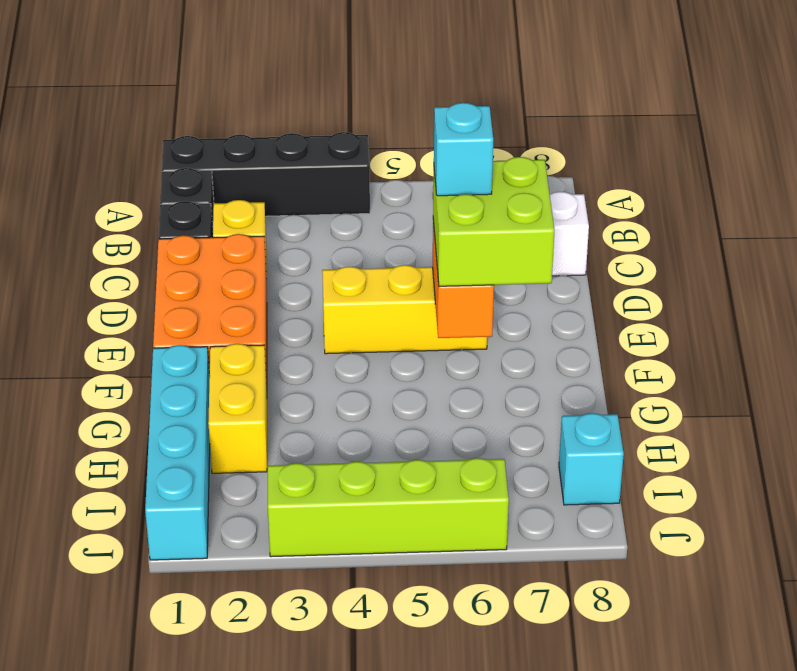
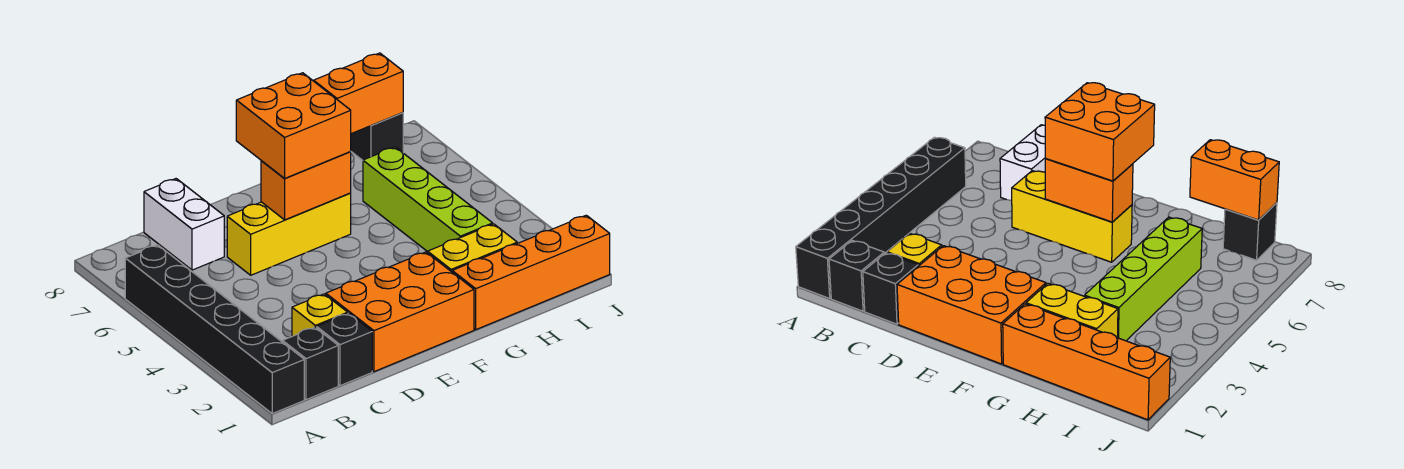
black brick A1:A4 level 1 -> black brick A1:A6 level 1
yellow brick E4:E6 level 1 -> yellow brick D6:F6 level 1
lime brick E6:F7 level 3 -> orange brick E6:F7 level 3
cyan brick E6 level 4 -> none
cyan brick G1:J1 level 1 -> orange brick G1:J1 level 1
none -> orange brick H8:I8 level 2
cyan brick I8 level 1 -> black brick I8 level 1
lime brick J3:J6 level 1 -> lime brick H3:H6 level 1

